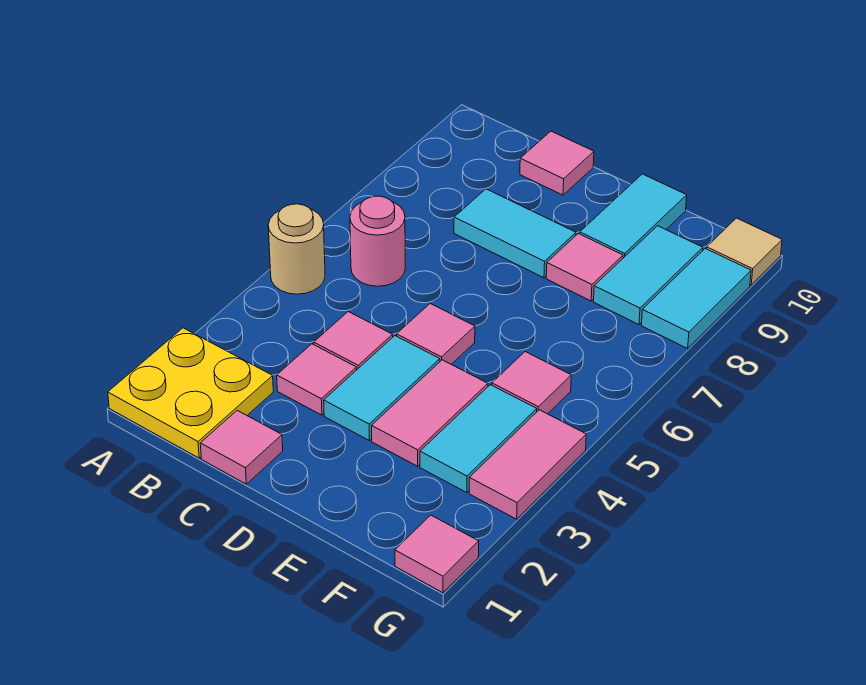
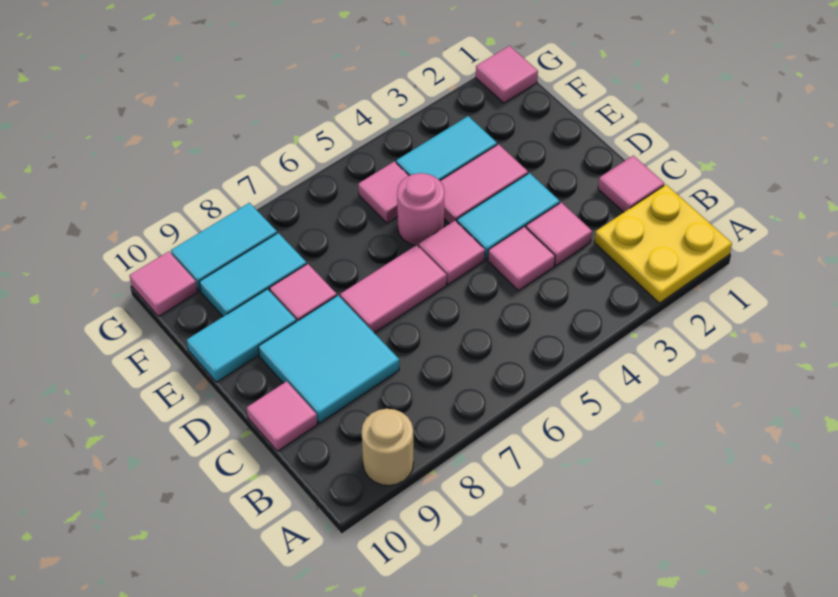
tan round brick A5 level 1 -> tan round brick A9 level 1
pink round brick B6 level 1 -> pink round brick E5 level 1
cyan tile C8:D8 level 1 -> cyan tile C8:D9 level 1
pink tile G3:G4 level 1 -> pink tile D6:D7 level 1
tan tile G10 level 1 -> pink tile G10 level 1

